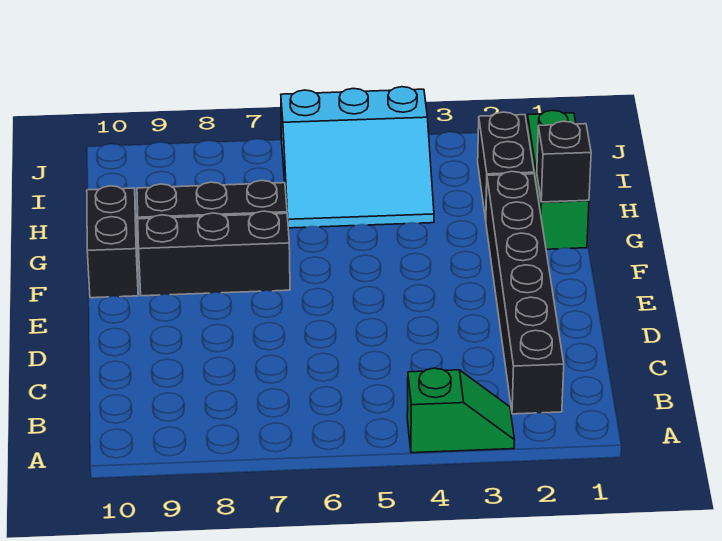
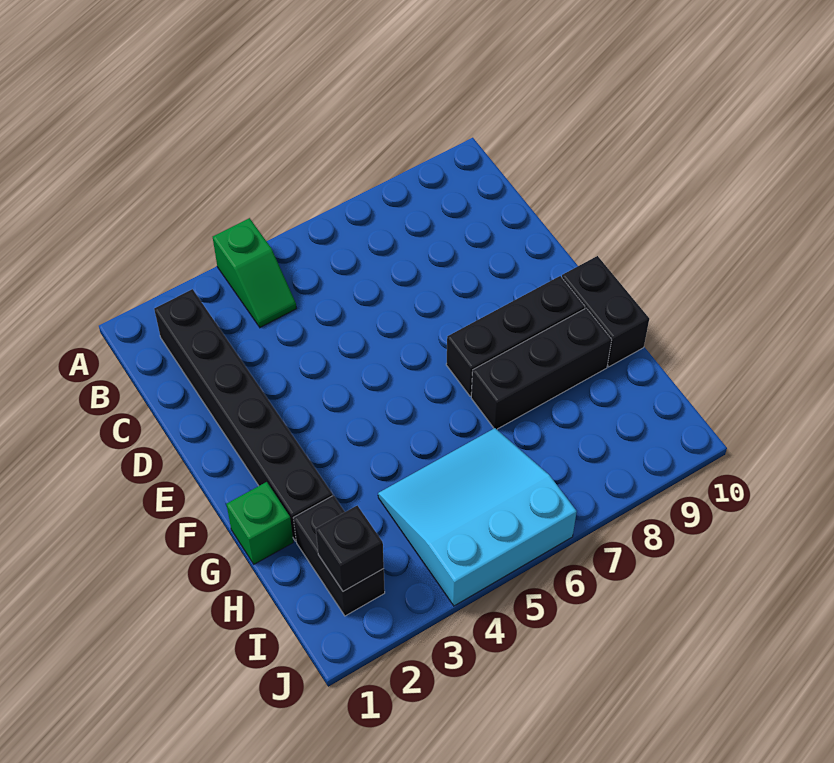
green slope A3:A4 level 1 top 4 -> green slope A4:B4 level 1 top A
green brick G1:I1 level 1 -> green brick G1 level 1
black brick G1 level 2 -> black brick I2 level 2

